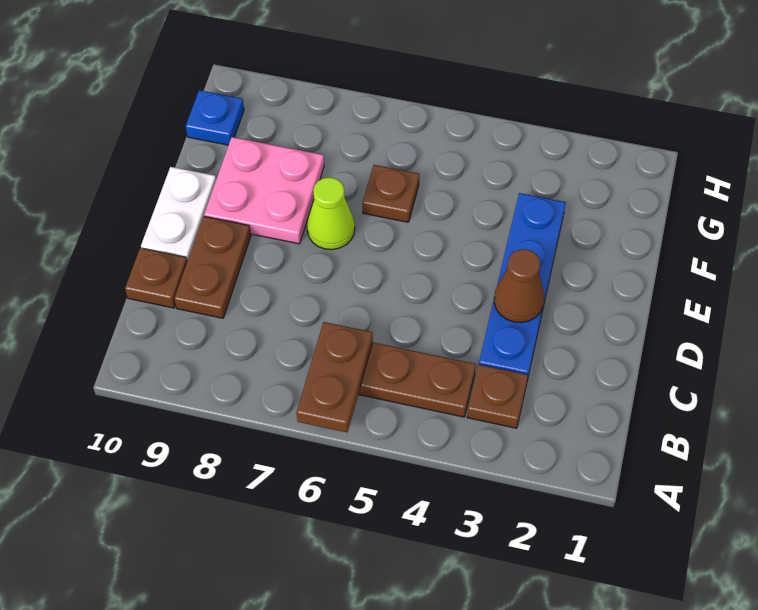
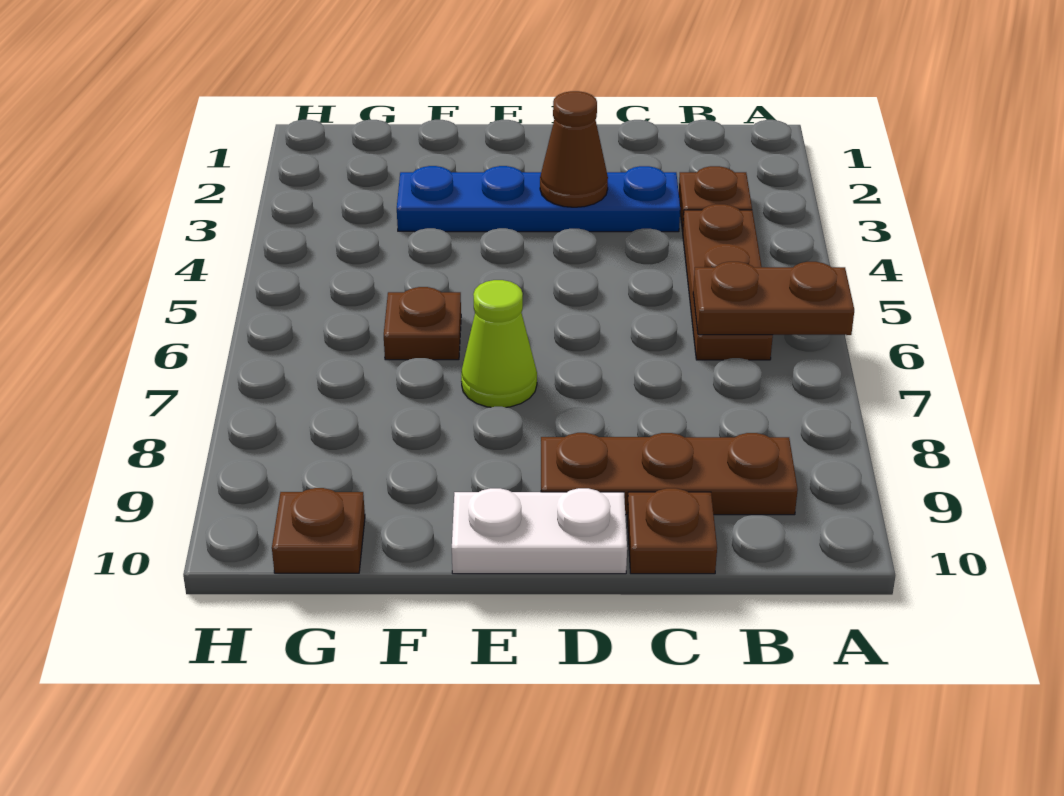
brown plate C9:D9 level 1 -> brown plate B9:D9 level 1
pink plate E8:F9 level 1 -> none
blue plate G10 level 1 -> brown plate G10 level 1

